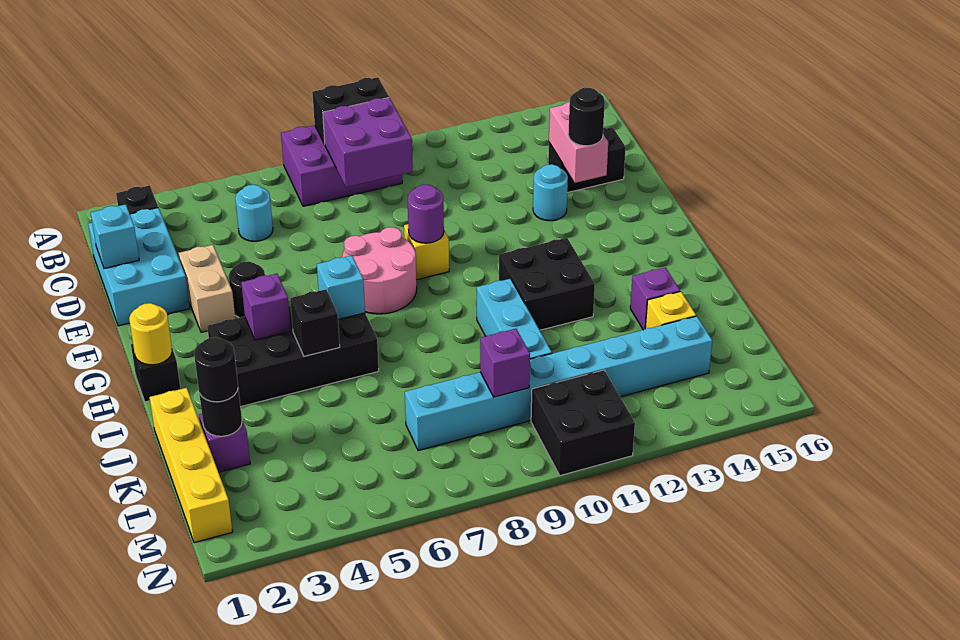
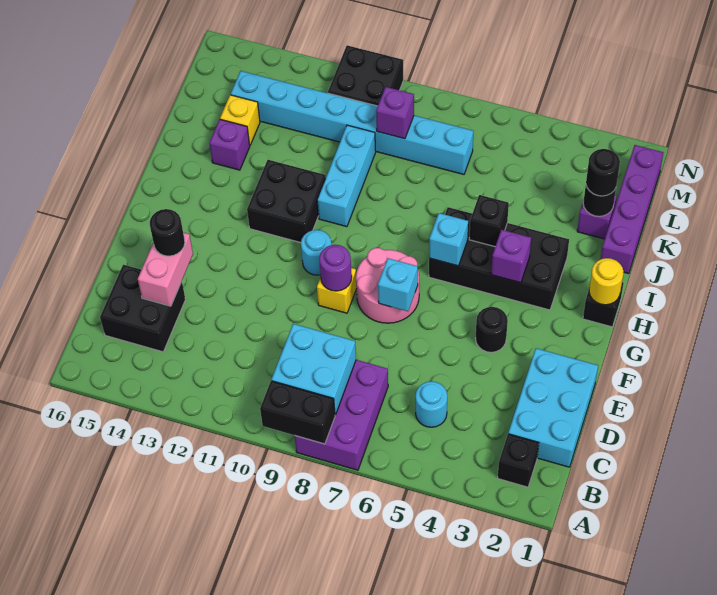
purple brick A7:B9 level 1 -> purple brick A7:C8 level 1
purple brick B8:C9 level 2 -> cyan brick B8:C9 level 2
cyan brick D1 level 2 -> cyan brick F7 level 2
black brick D14:D15 level 1 -> black brick C14:D15 level 1
tan brick E3:F3 level 1 -> none
cyan round brick E13 level 1 -> cyan round brick G10 level 1
yellow brick J1:M1 level 1 -> purple brick J1:M1 level 1

